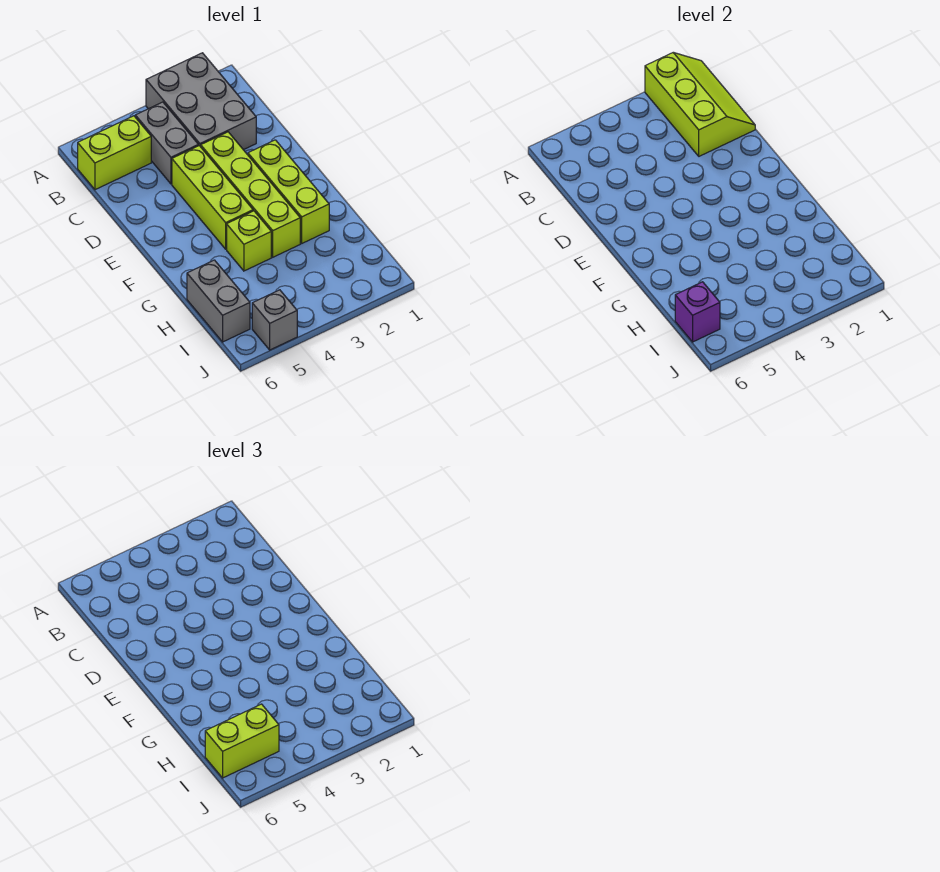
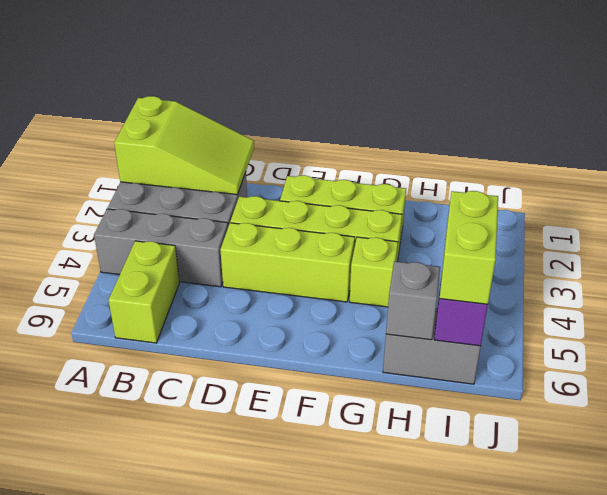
lime slope A1:C2 level 2 top 2 -> lime slope A1:C2 level 2 top A
grey brick B4:C4 level 1 -> grey brick A4:C4 level 1
grey brick J5 level 1 -> grey brick H6 level 2

